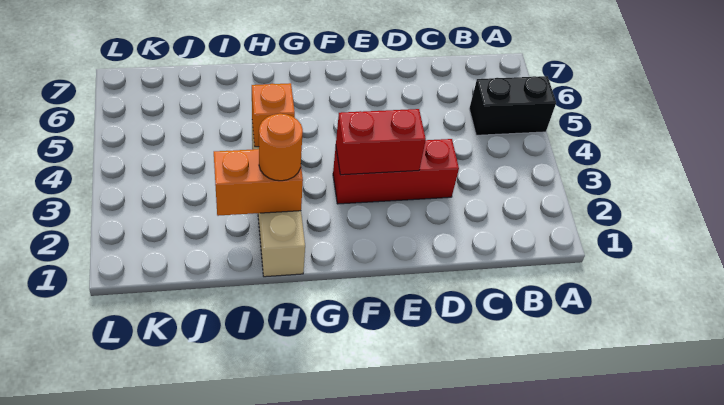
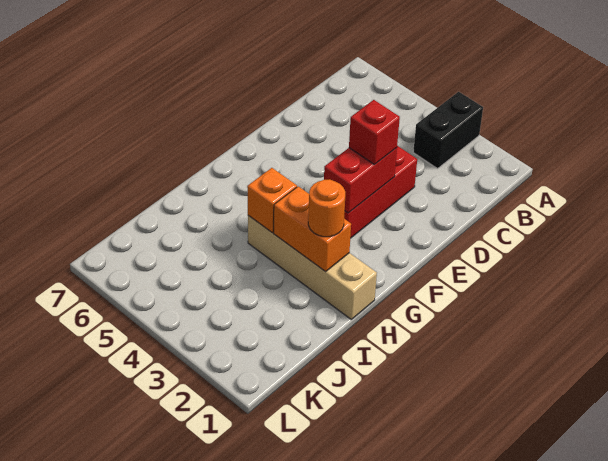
black brick A5:B5 level 1 -> black brick A3:B3 level 1
none -> red brick E3 level 3
orange brick H2:I2 level 2 -> orange brick H2:H3 level 2

